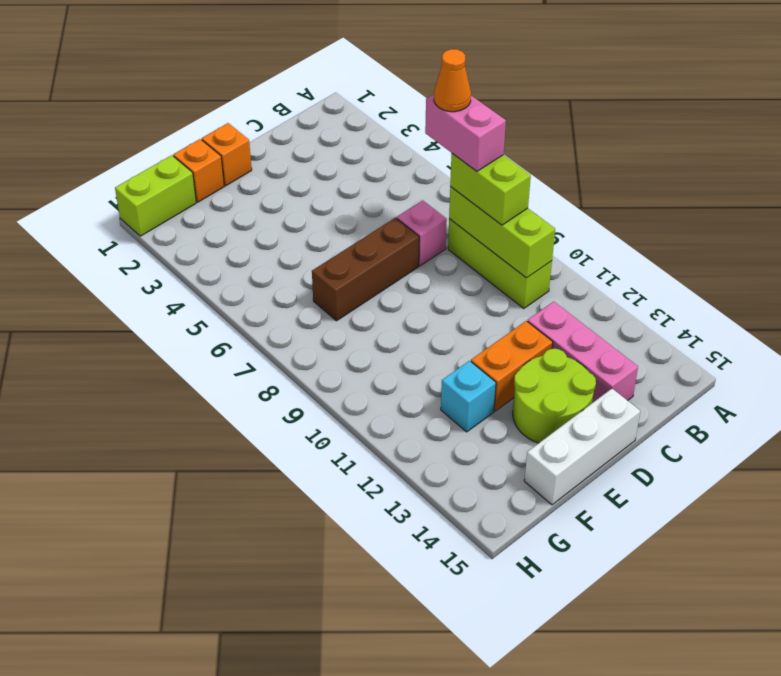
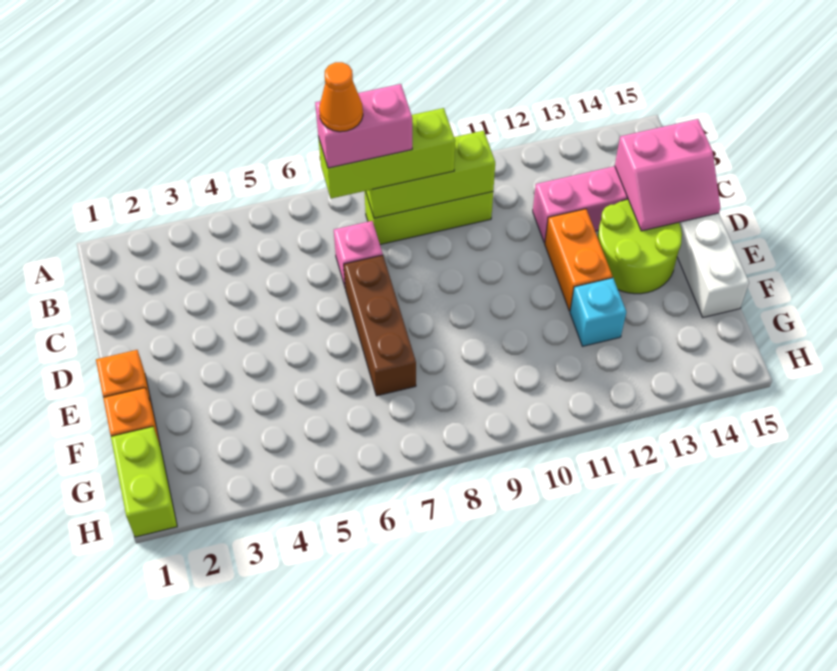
lime brick B8:B9 level 3 -> lime brick B7:B9 level 3
none -> pink slope C14:D15 level 2 top C

